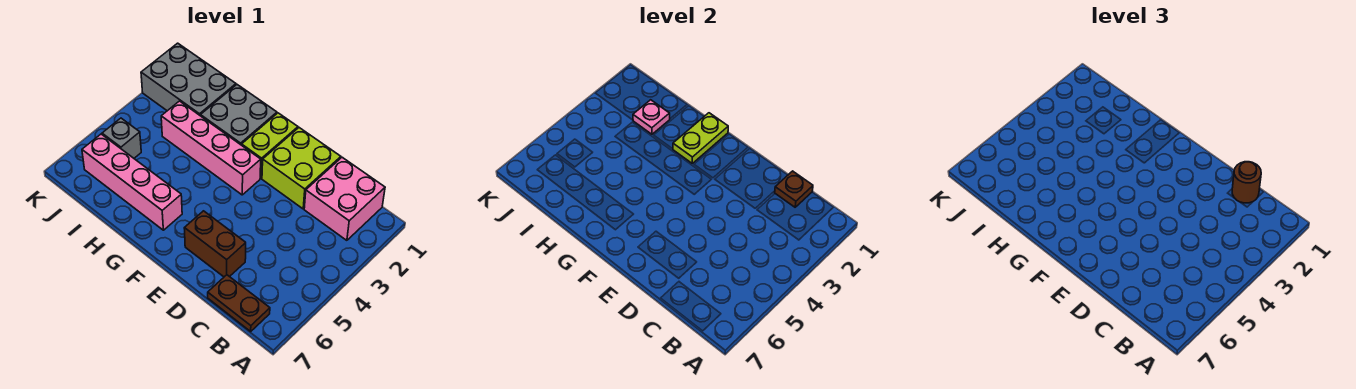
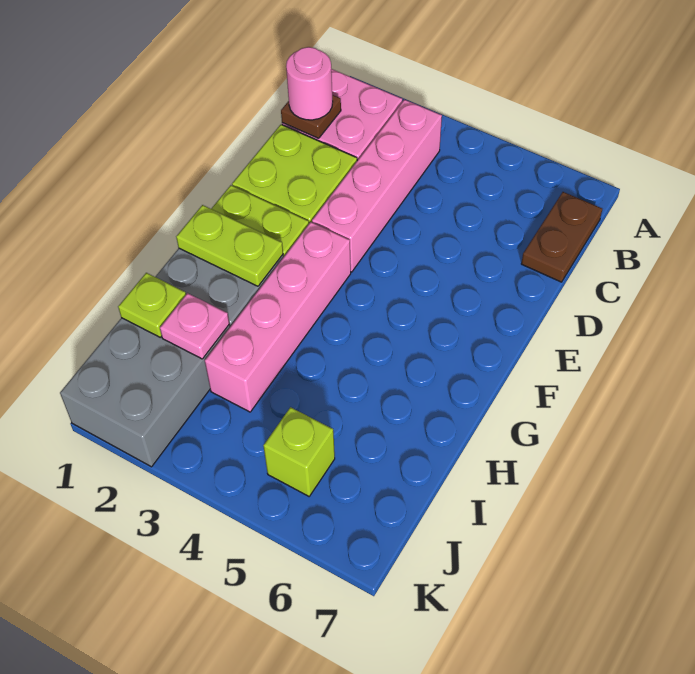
brown round brick C1 level 3 -> pink round brick C1 level 3
brown brick D6:E6 level 1 -> none
pink brick G6:J6 level 1 -> pink brick B3:E3 level 1
none -> lime plate I1 level 2
grey brick J5 level 1 -> lime brick J5 level 1

